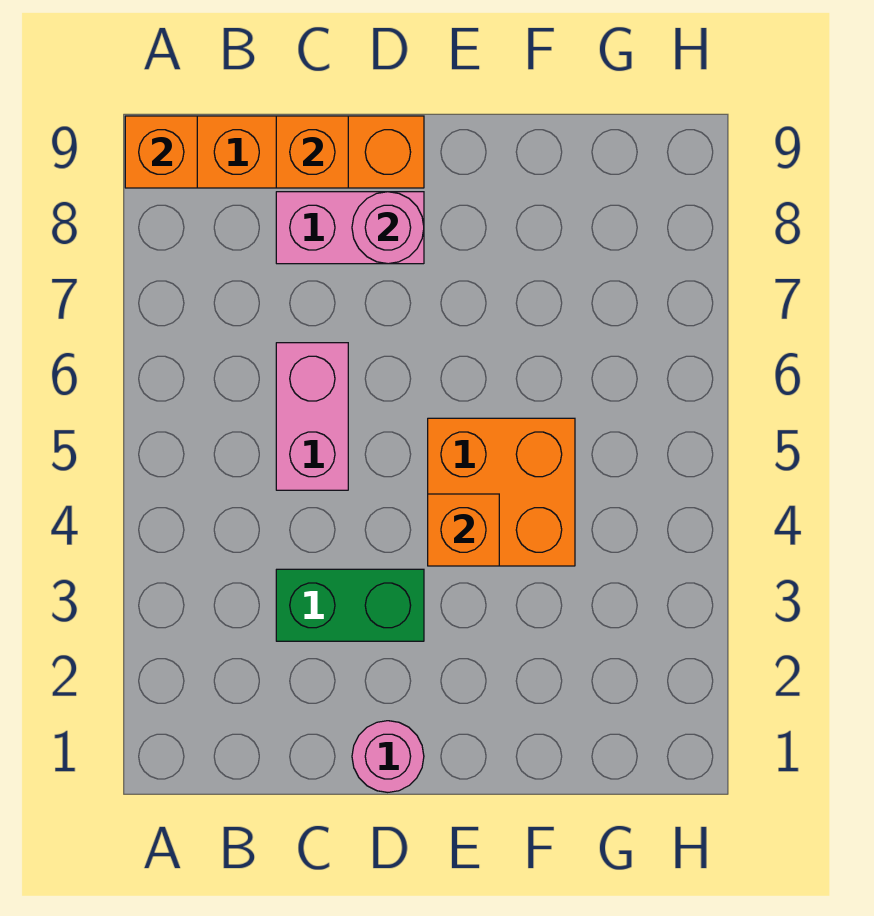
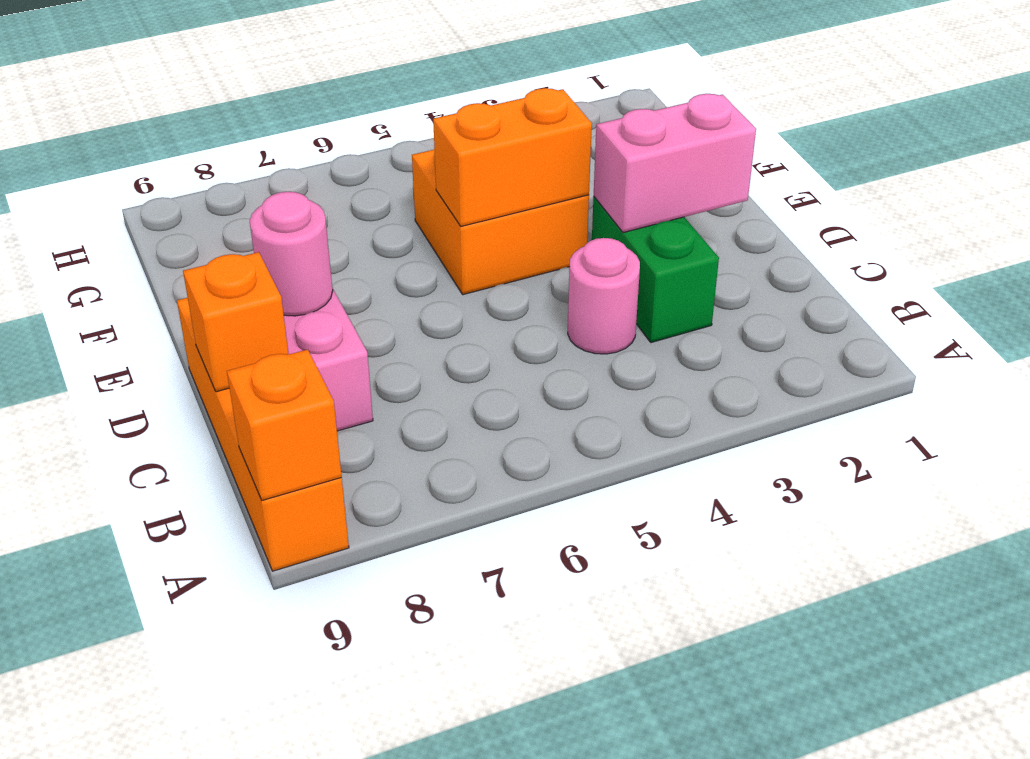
pink brick C5:C6 level 1 -> pink brick D2:D3 level 2
pink round brick D1 level 1 -> pink round brick C4 level 1
orange brick E4 level 2 -> orange brick E4:E5 level 2

